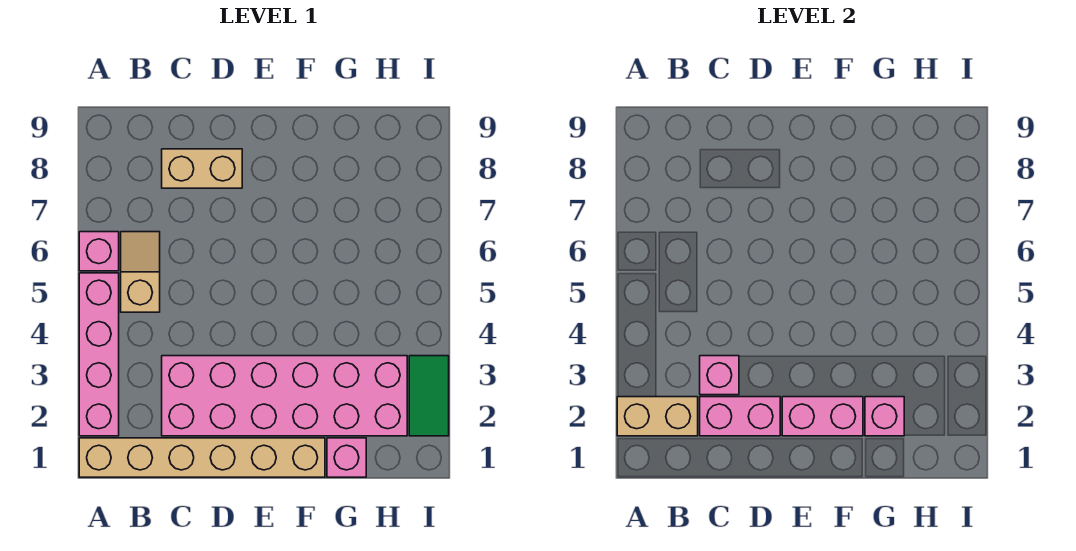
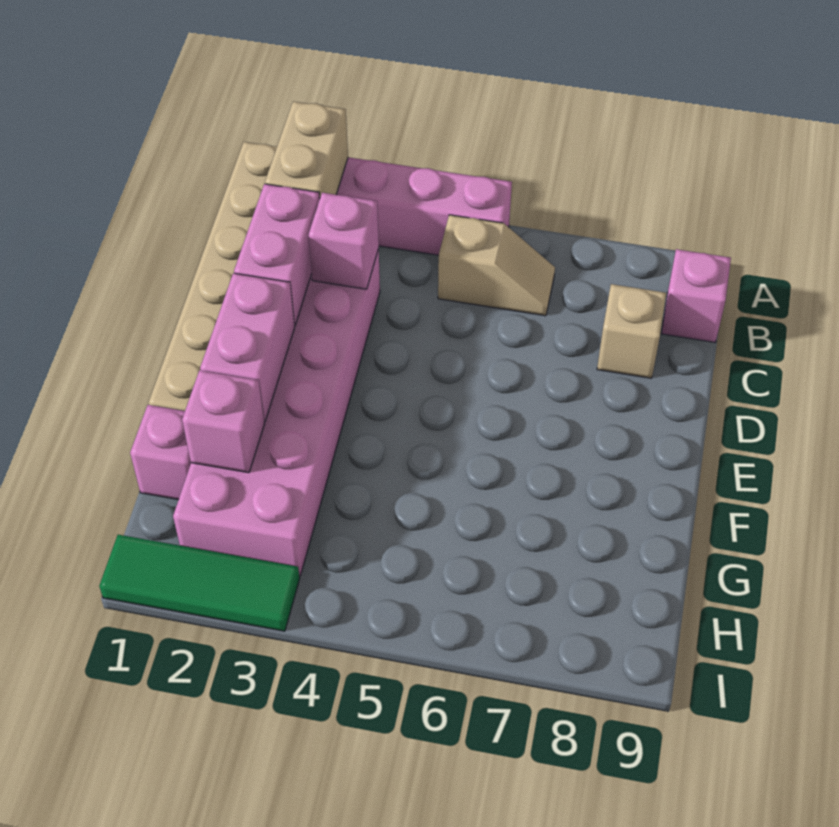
pink brick A6 level 1 -> pink brick B9 level 1
tan brick C8:D8 level 1 -> tan brick C8 level 1
green tile I2:I3 level 1 -> green tile I1:I3 level 1

